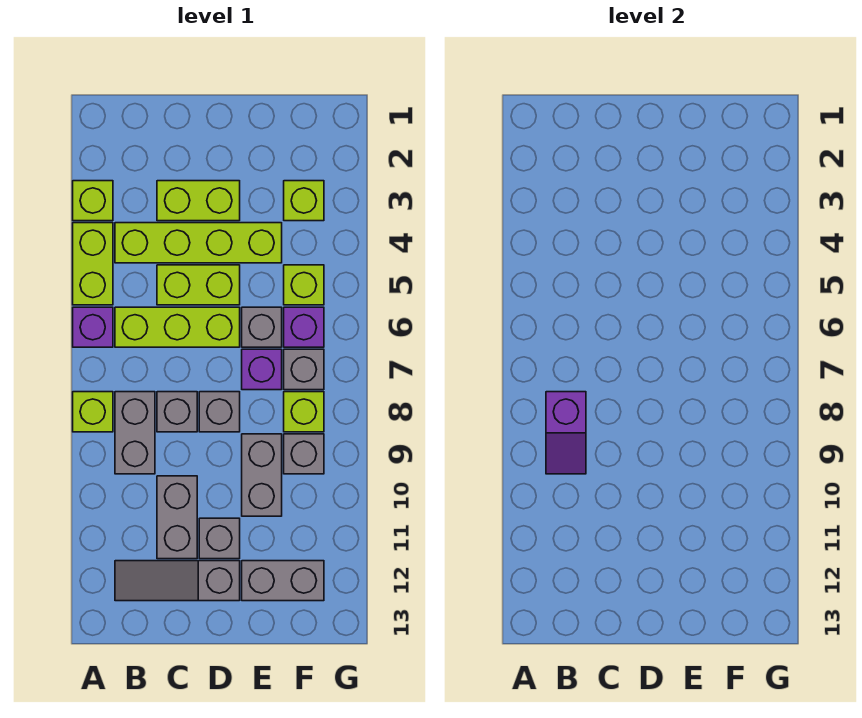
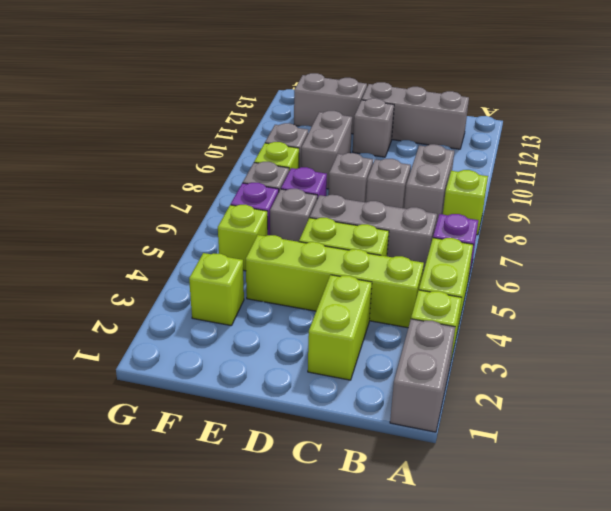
lime brick B6:D6 level 1 -> grey brick B6:D6 level 1
purple slope B8:B9 level 2 top 8 -> none
grey slope B12:D12 level 1 top D -> grey brick B12:D12 level 1
lime brick C3:D3 level 1 -> lime brick C2:C3 level 1
grey brick C10:C11 level 1 -> grey brick A1:A2 level 1

